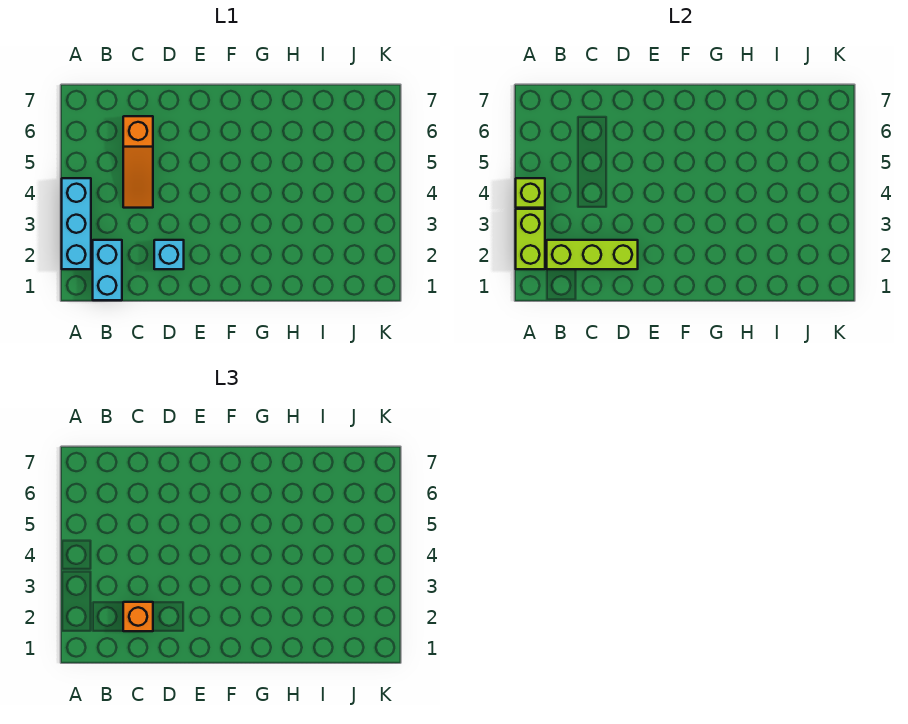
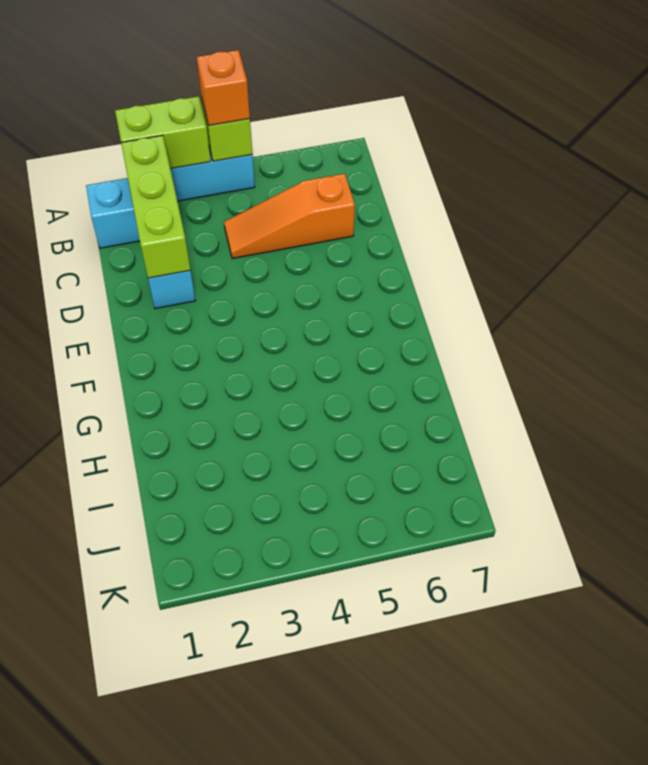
orange brick C2 level 3 -> orange brick A4 level 3

